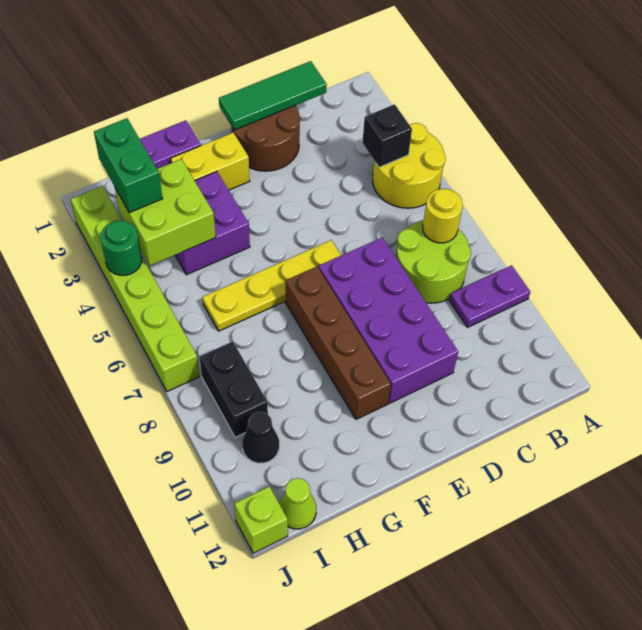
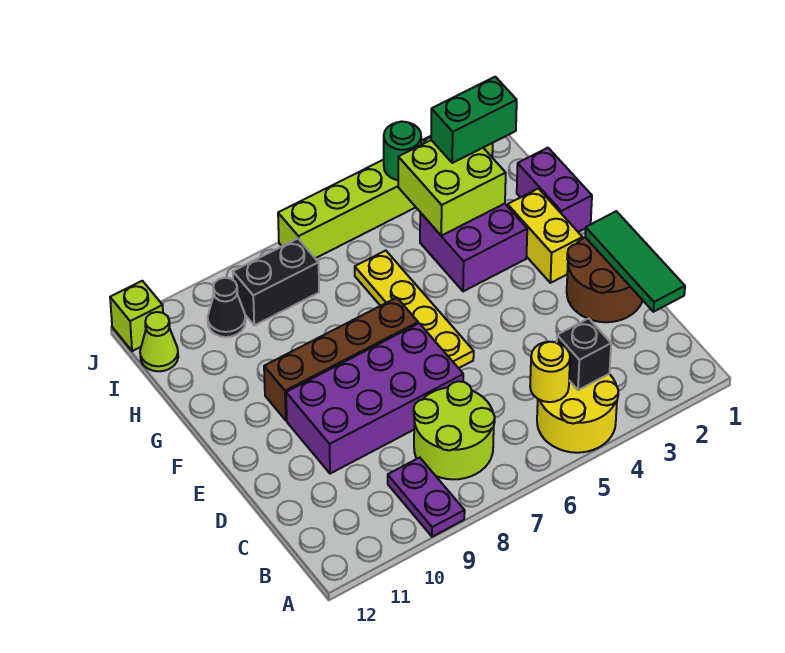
yellow round brick B7 level 2 -> yellow round brick B5 level 2

